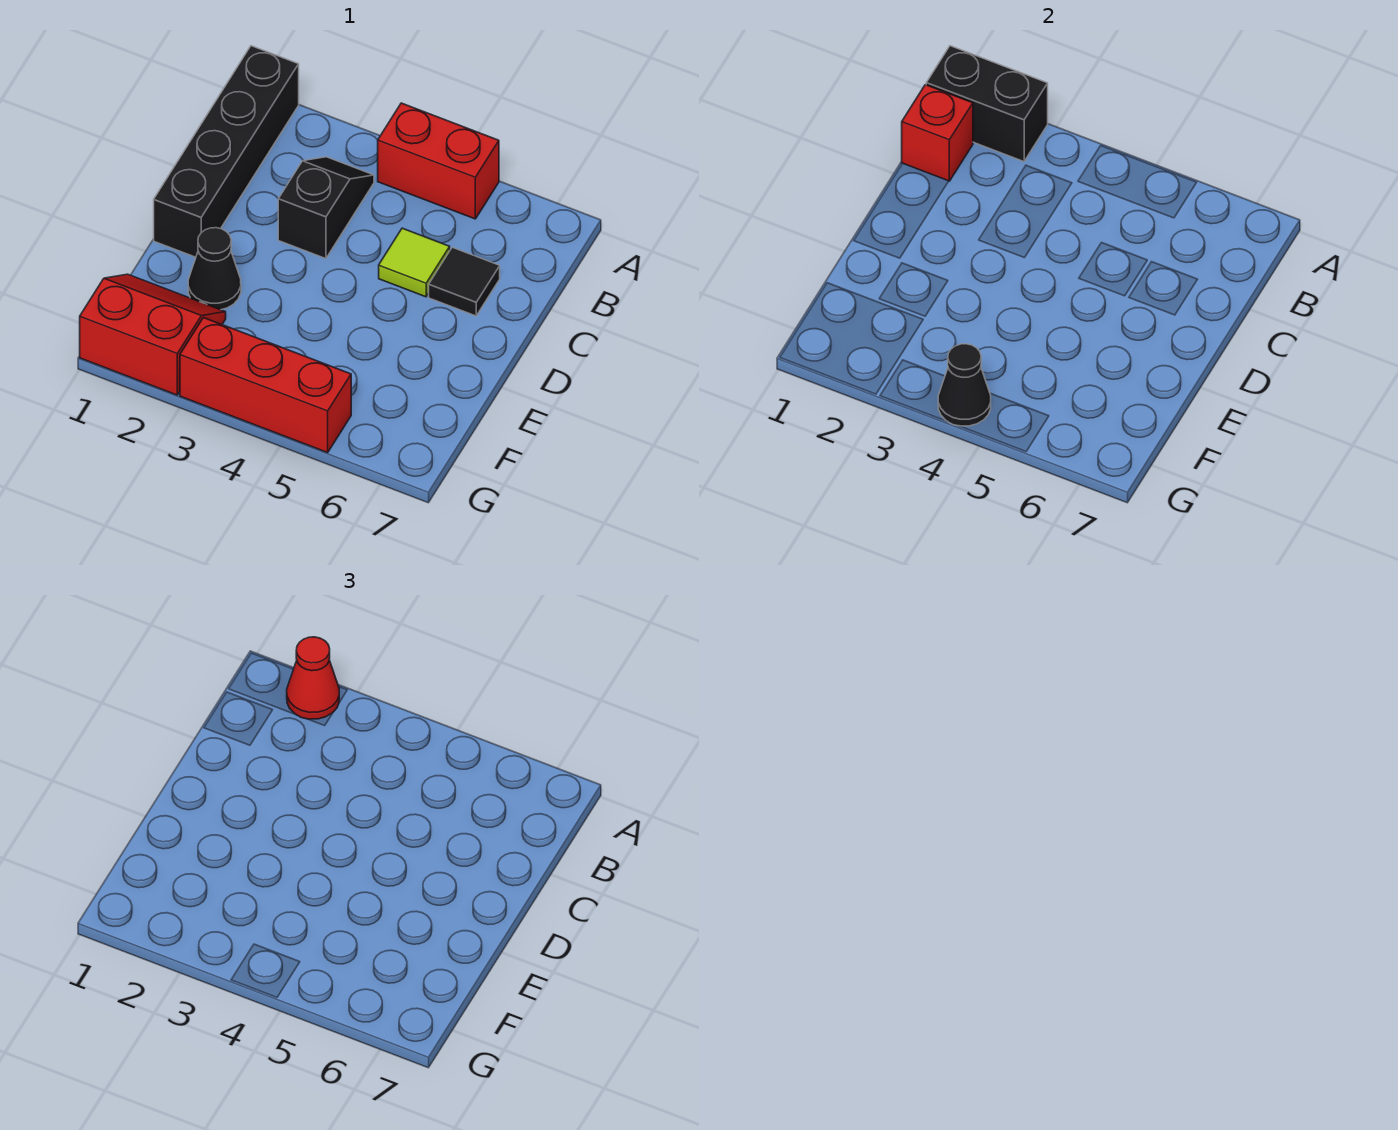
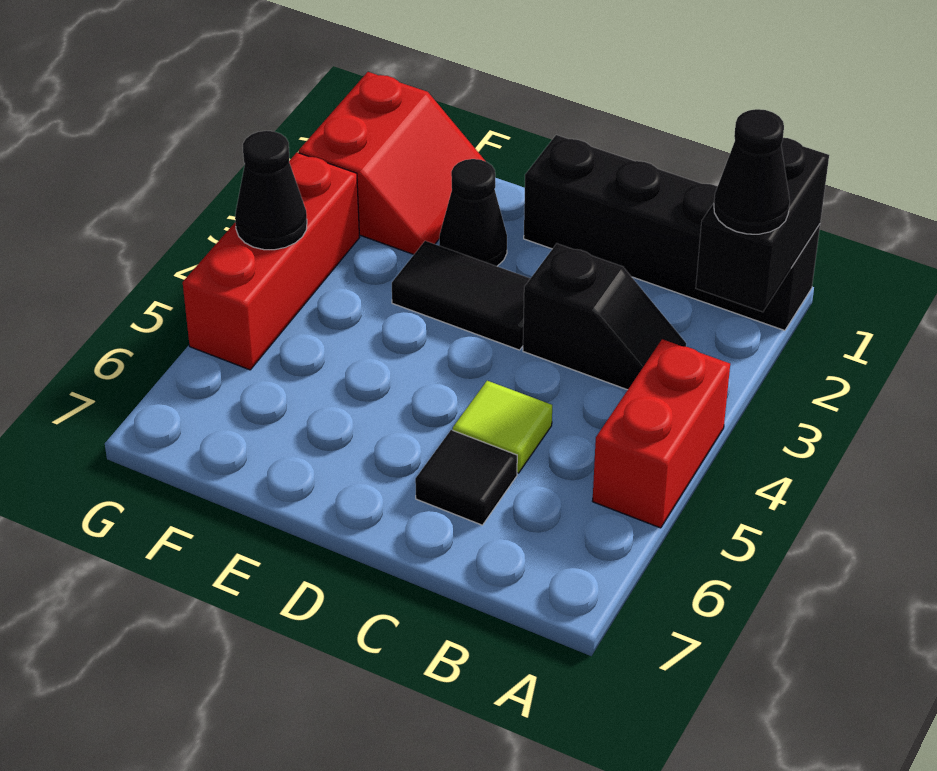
red cone A2 level 3 -> black cone A2 level 3
red brick B1 level 2 -> none
none -> black tile D3:E3 level 1

